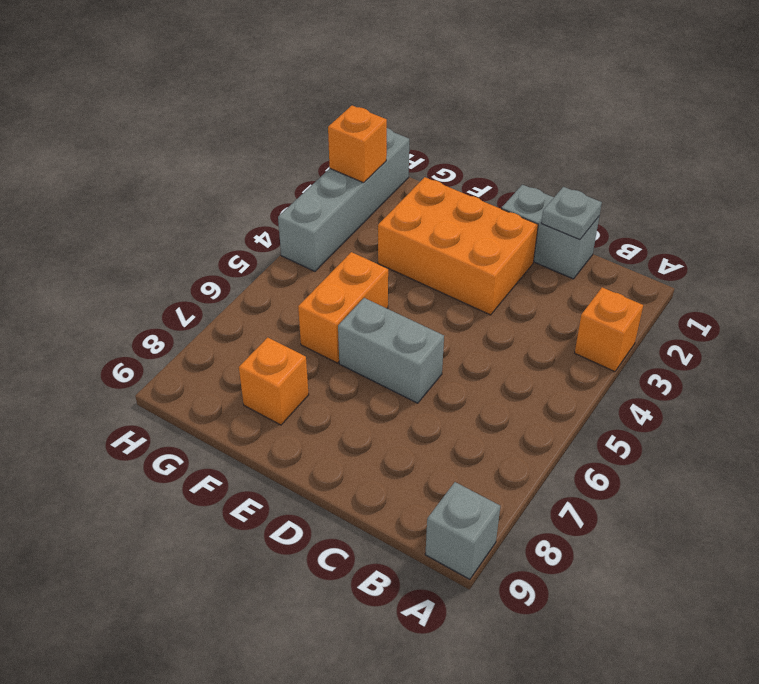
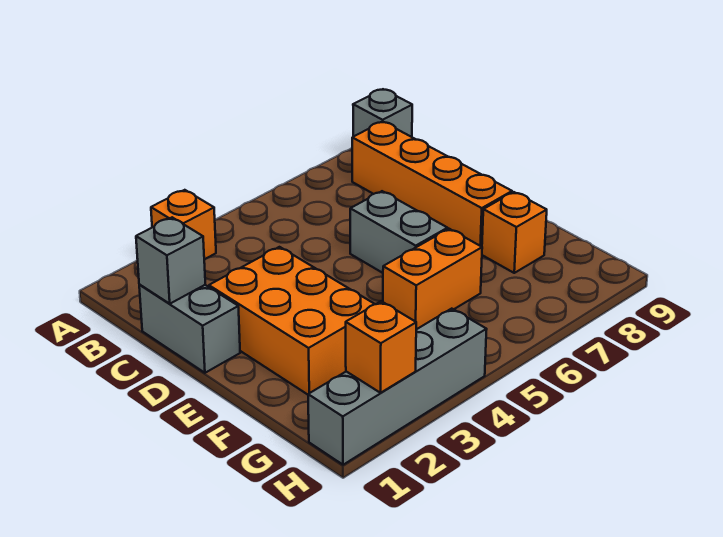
none -> orange brick B8:E8 level 1
grey plate C1 level 2 -> grey brick C1 level 2

